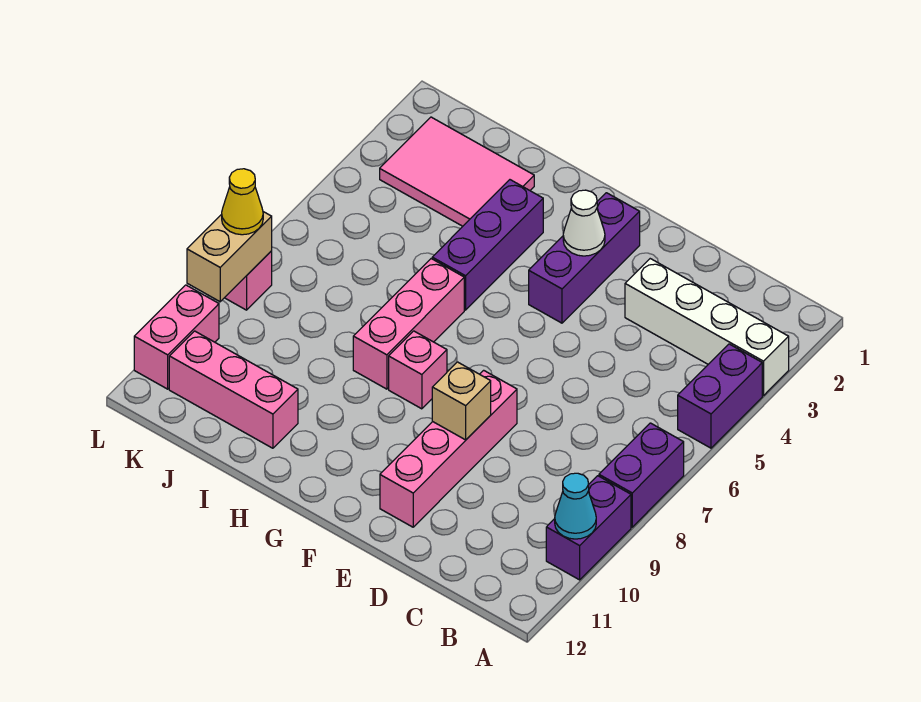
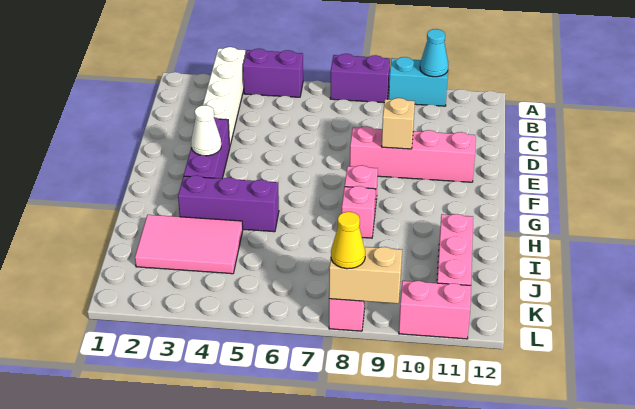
purple brick A9:A10 level 1 -> cyan brick A9:A10 level 1
purple brick F2:F4 level 1 -> purple brick E3:G3 level 1
pink brick H6:H8 level 1 -> pink brick H8 level 1
pink tile I2:K3 level 1 -> pink tile I2:J4 level 1

